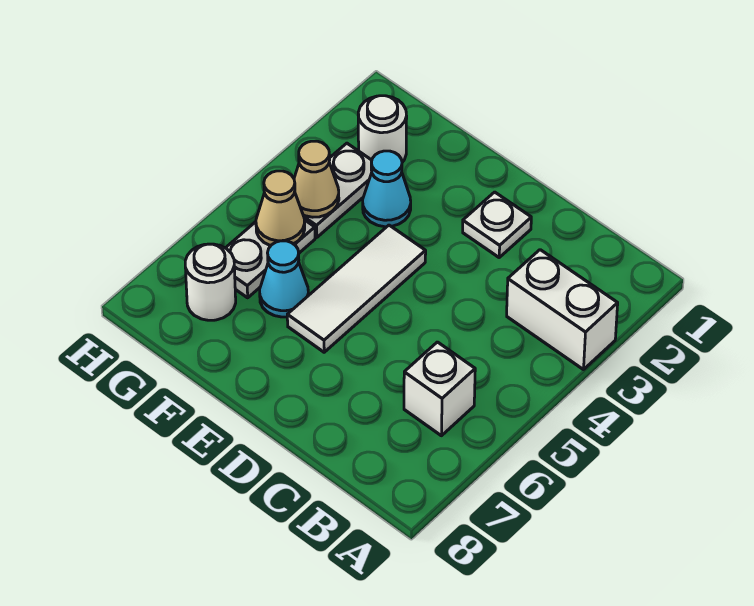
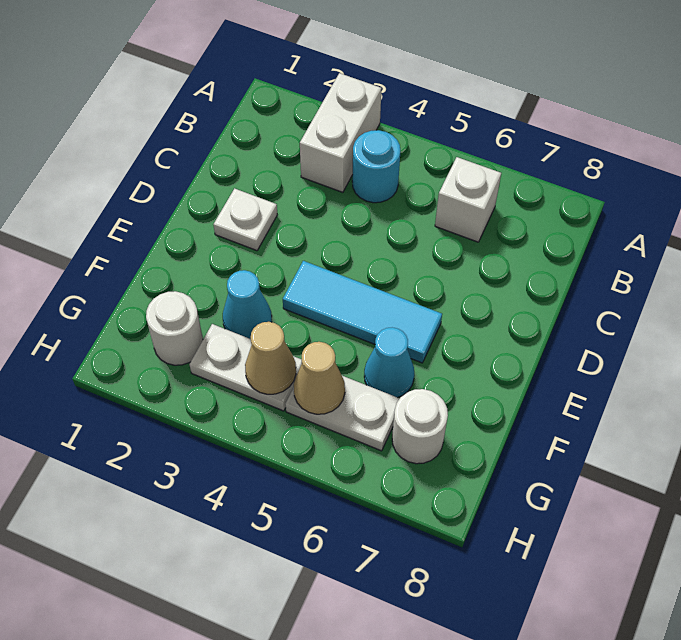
none -> cyan round brick B4 level 1
white tile E4:E6 level 1 -> cyan tile E4:E6 level 1

